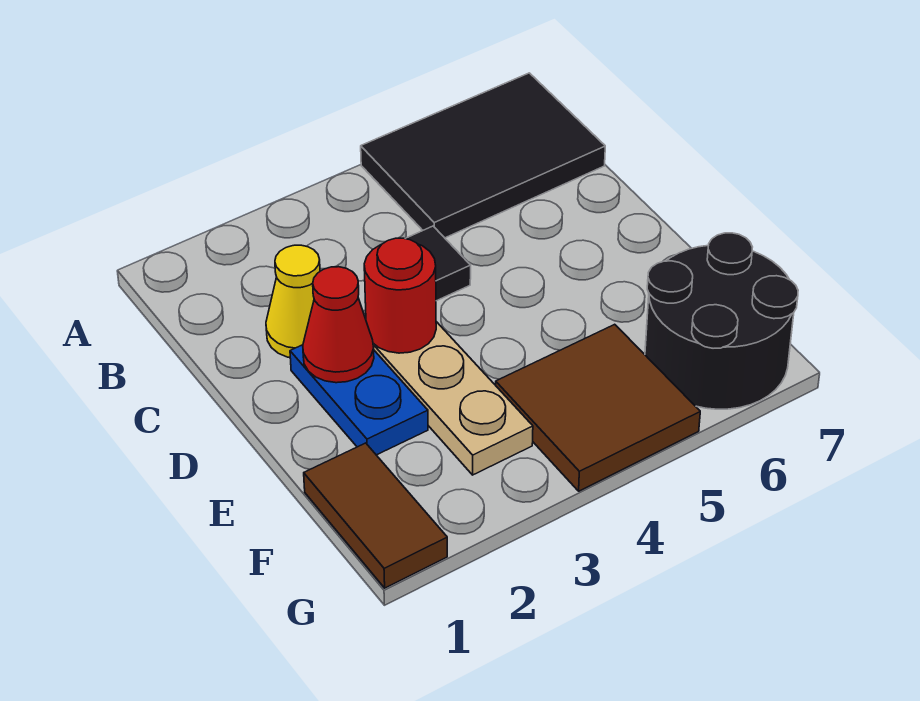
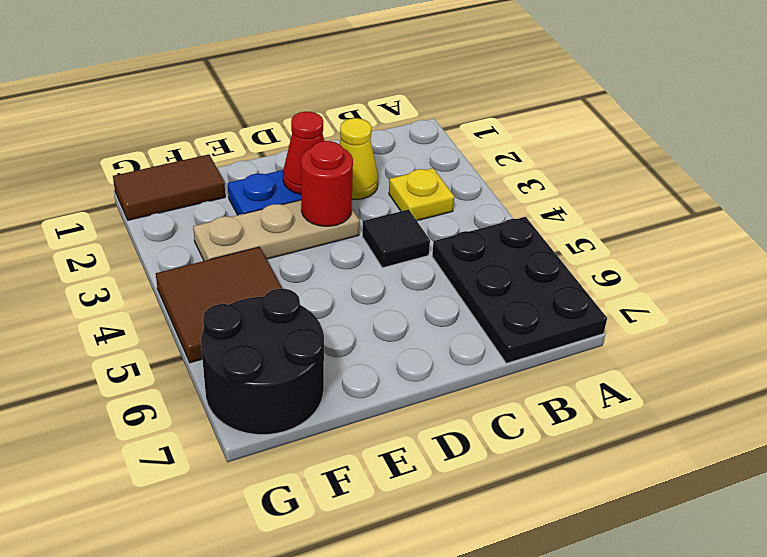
black tile A5:B7 level 1 -> black plate A5:B7 level 1
none -> yellow plate B3 level 1

